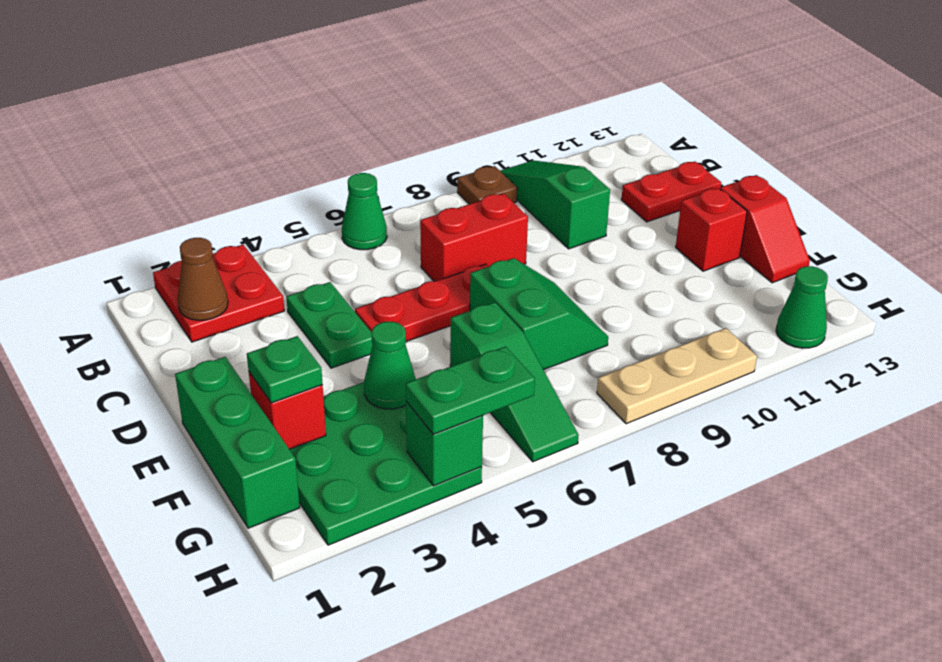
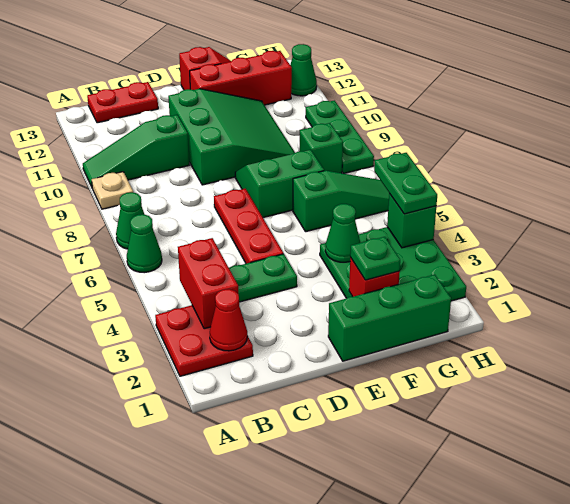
none -> green cone A7 level 1
brown plate A9 level 1 -> tan plate A9 level 1
brown cone B2 level 2 -> red cone B2 level 2
red brick C7:C8 level 1 -> red brick B3:B4 level 2
red plate C12:C13 level 1 -> red plate B13:C13 level 1
none -> green slope D9:F11 level 1 top D
red brick E12 level 1 -> red brick E12:G12 level 1
none -> green brick G8 level 1
tan plate H8:H10 level 1 -> green plate H8:H10 level 1

